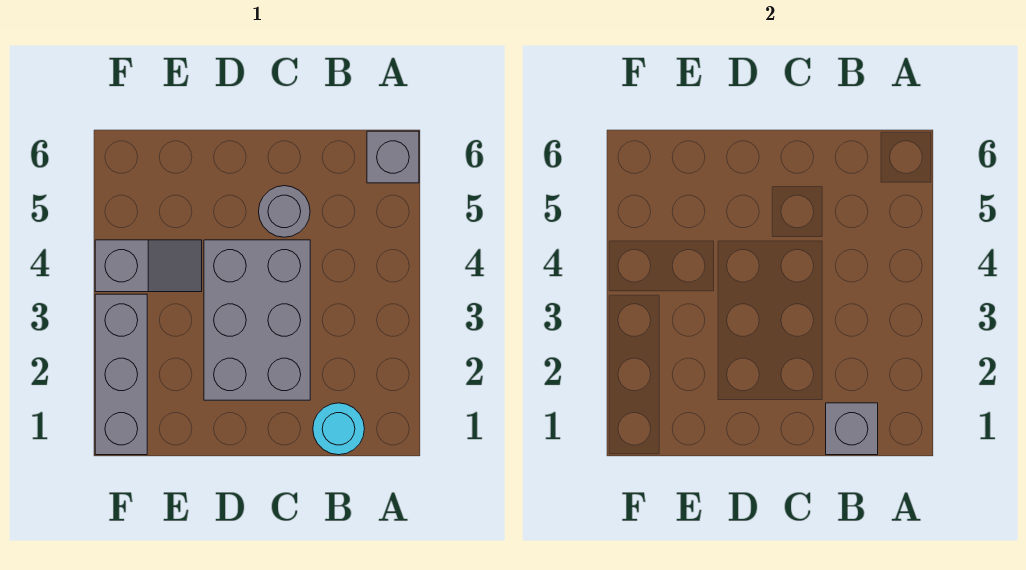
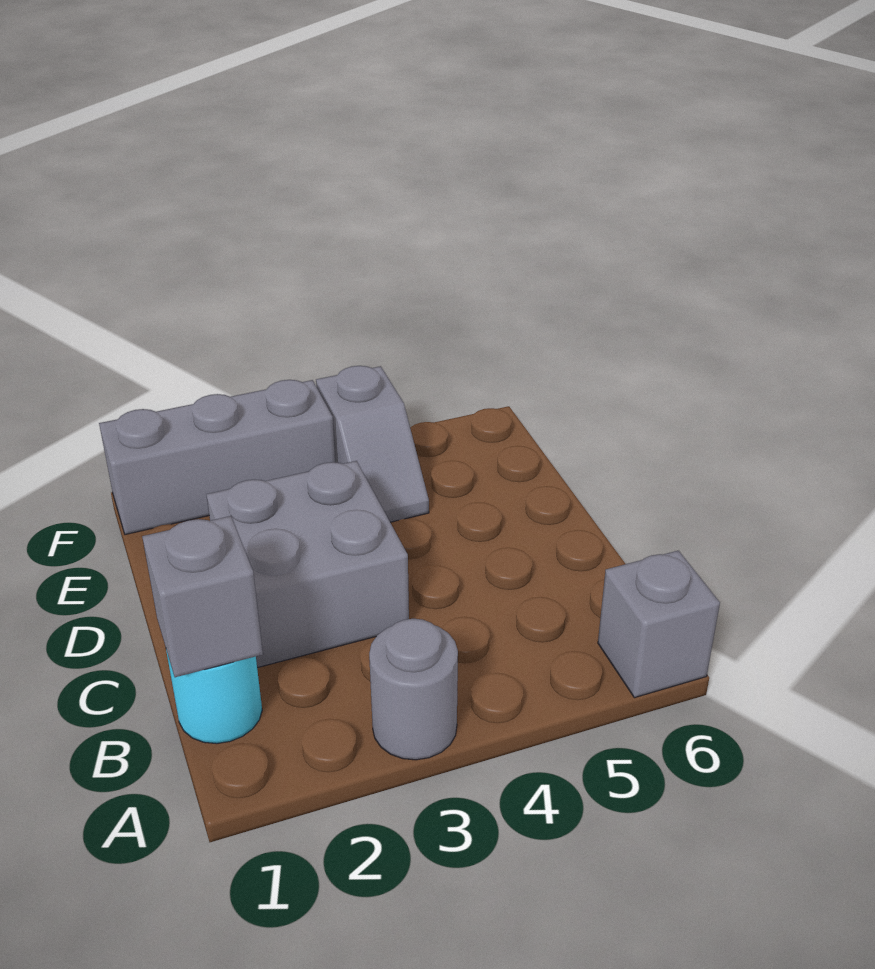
grey brick C2:D4 level 1 -> grey brick C2:D3 level 1
grey round brick C5 level 1 -> grey round brick A3 level 1

